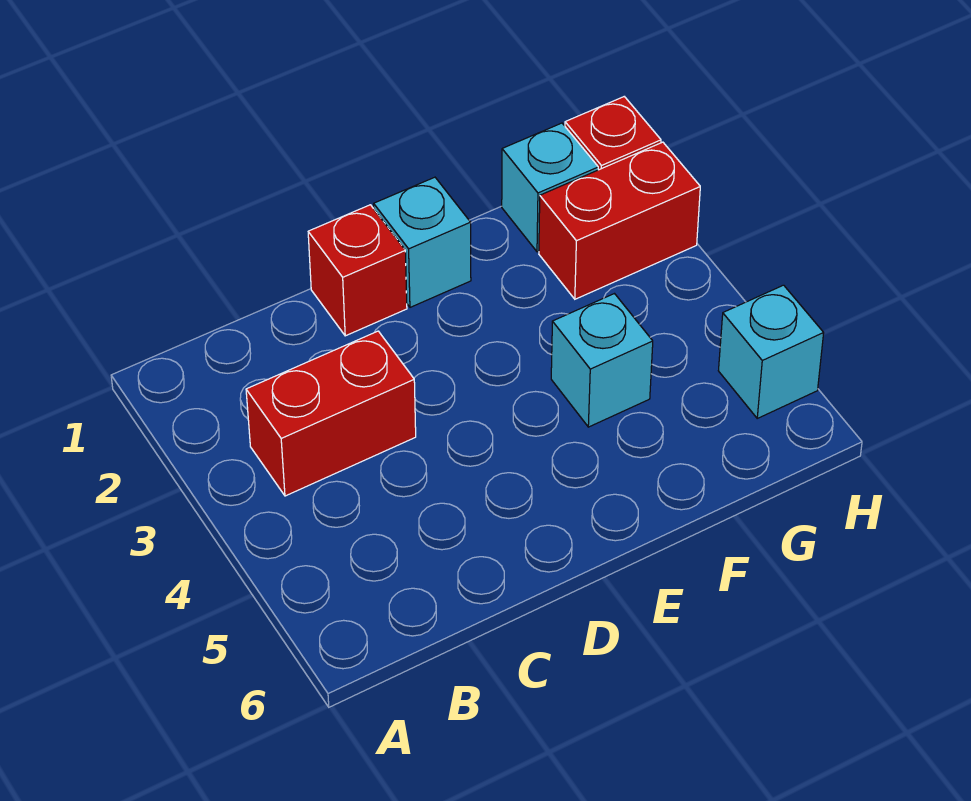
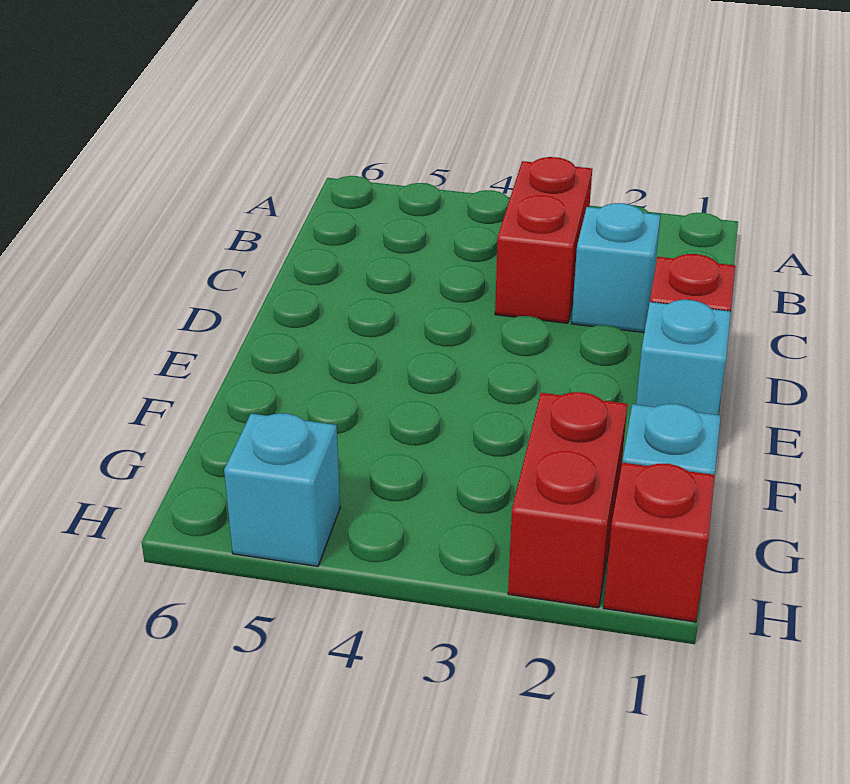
cyan brick F4 level 1 -> cyan brick C2 level 1

